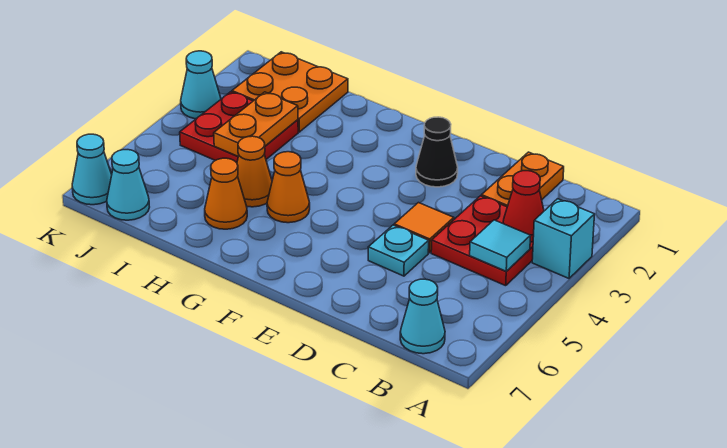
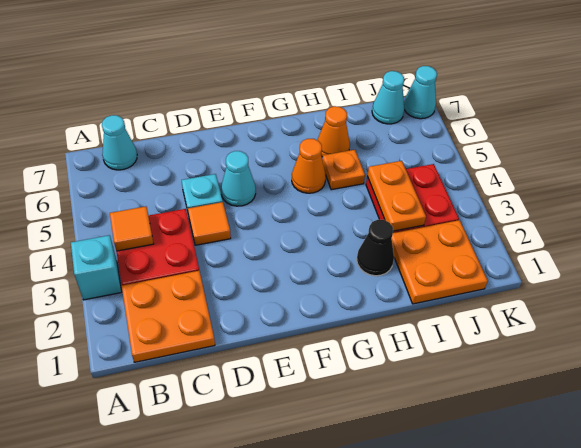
red cone B3 level 2 -> none
cyan tile B4 level 2 -> orange tile B4 level 2
orange plate C1:C2 level 1 -> orange plate B1:C2 level 1
black cone E2 level 1 -> black cone H2 level 1
orange cone H5 level 1 -> orange plate H5 level 1
cyan cone K3 level 1 -> cyan cone E5 level 1

